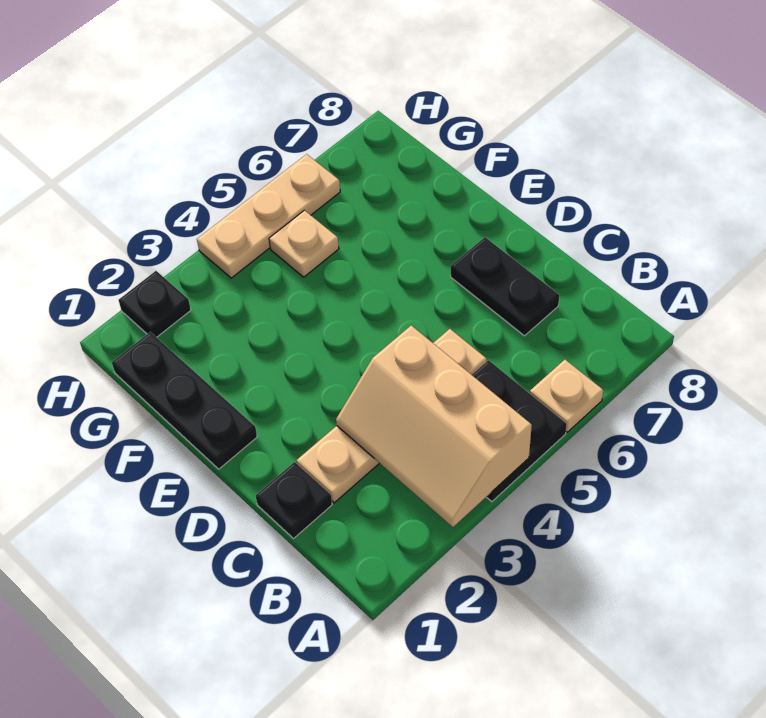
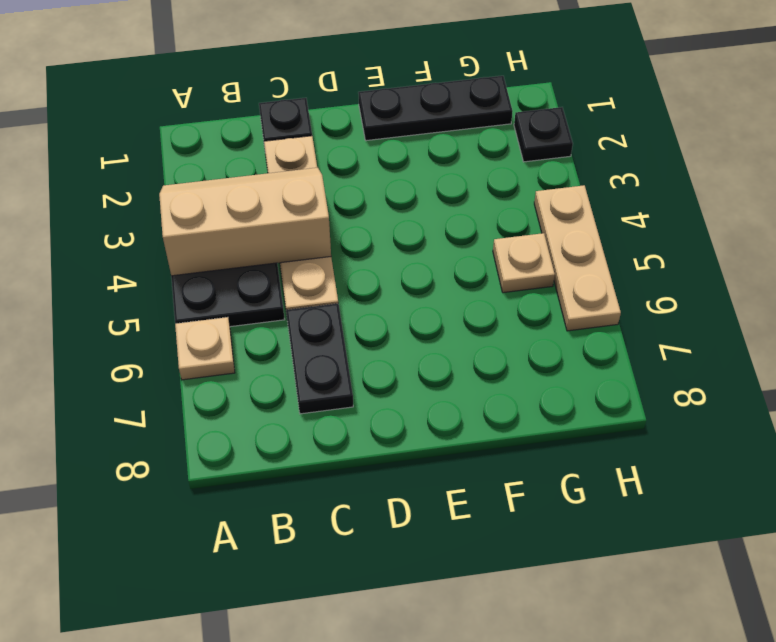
black plate C7:D7 level 1 -> black plate C6:C7 level 1

